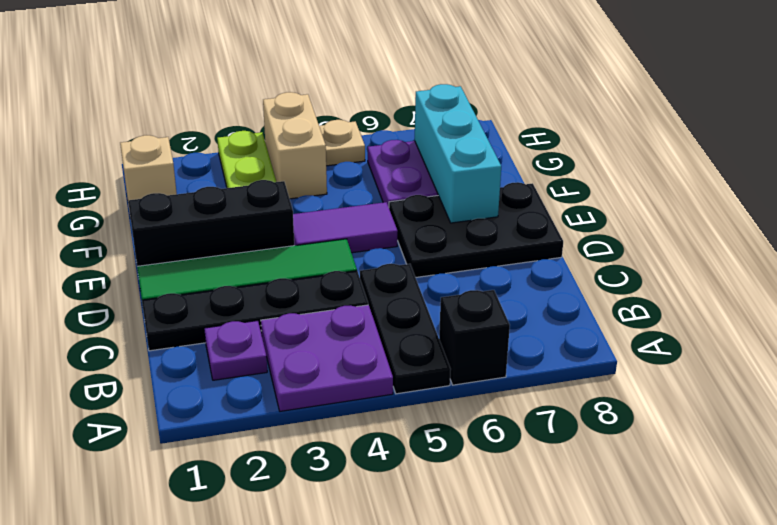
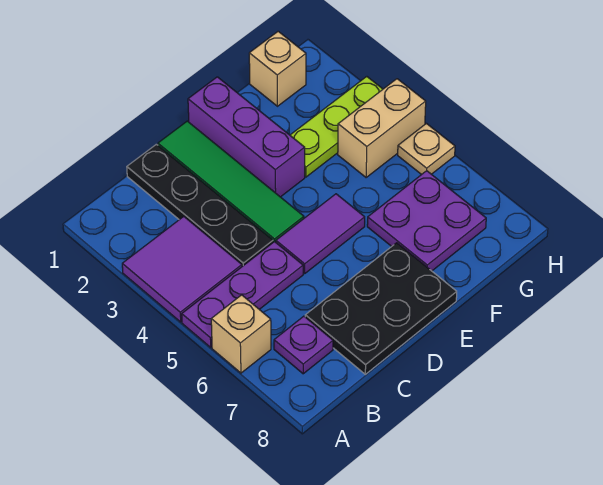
purple plate A3:B4 level 1 -> purple tile A3:B4 level 1
black plate A5:C5 level 1 -> purple plate A5:C5 level 1
black brick A6 level 1 -> tan brick A6 level 1
purple plate B2 level 1 -> purple plate B7 level 1
black plate D6:E8 level 1 -> black plate C7:E8 level 1
black brick E1:E3 level 1 -> purple brick E1:E3 level 1
purple tile E4:E5 level 1 -> purple tile D5:E5 level 1
cyan brick E7:G7 level 2 -> none

